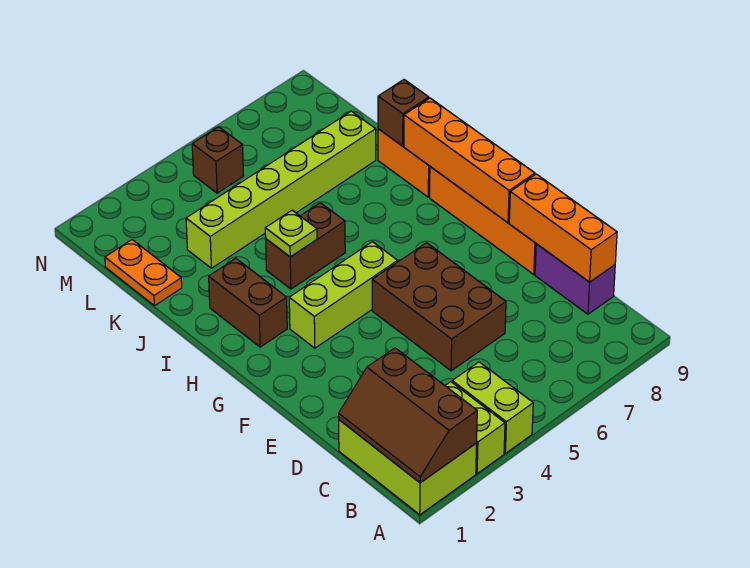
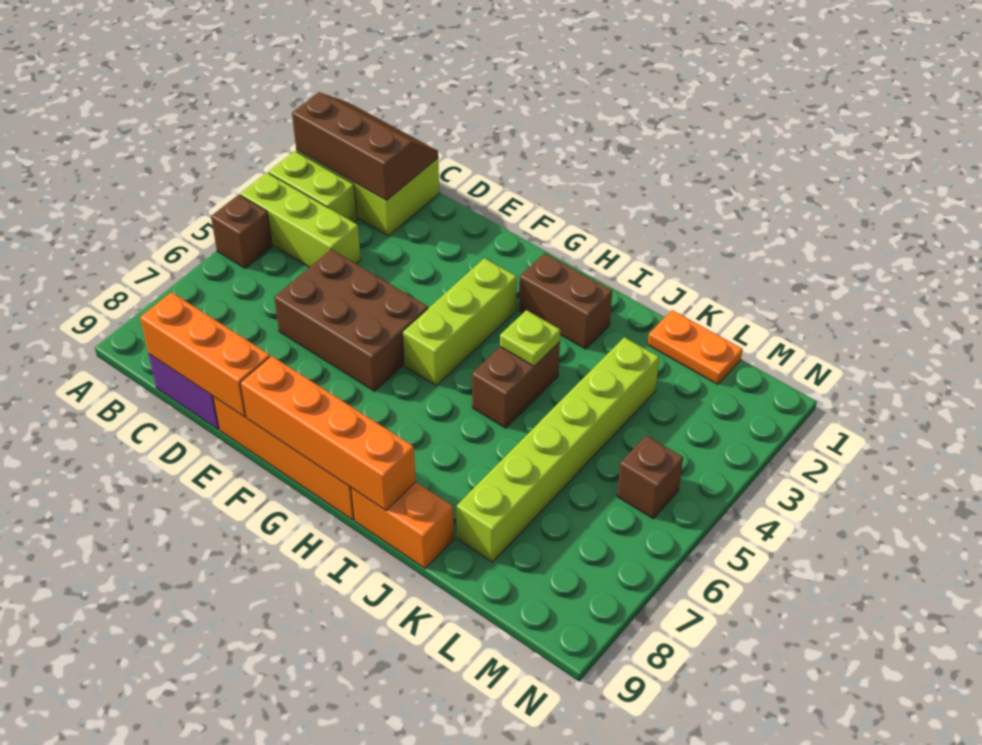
lime brick A4:B4 level 1 -> lime brick A4:C4 level 1
brown brick J9 level 2 -> brown brick A5 level 1

